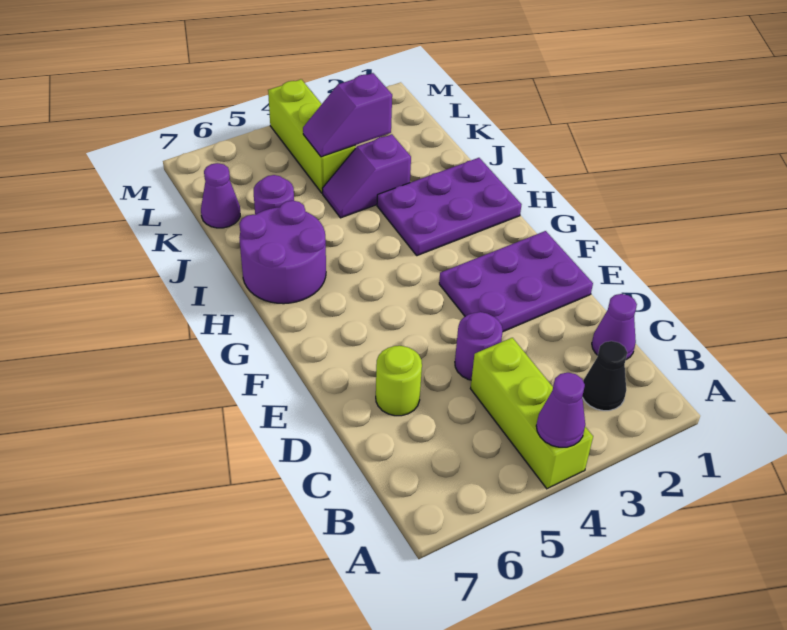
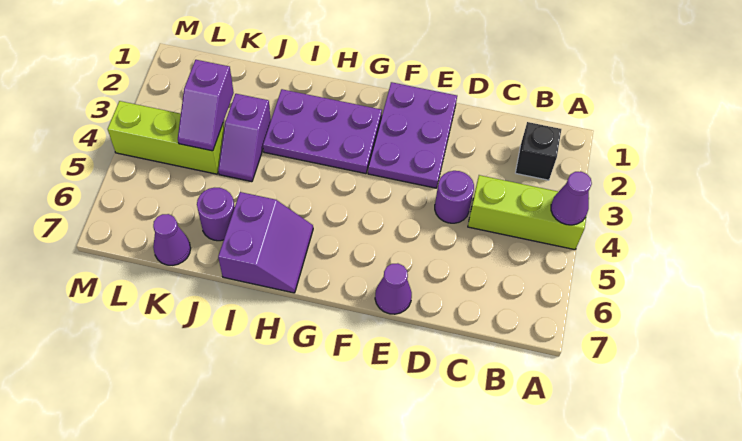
black cone B2 level 1 -> black brick B2 level 1
purple cone C1 level 1 -> purple cone E7 level 1
lime round brick D6 level 1 -> none
purple plate H1:I3 level 1 -> purple plate G2:I3 level 1
purple round brick H6:I7 level 1 -> purple slope H6:I7 level 1 top I

